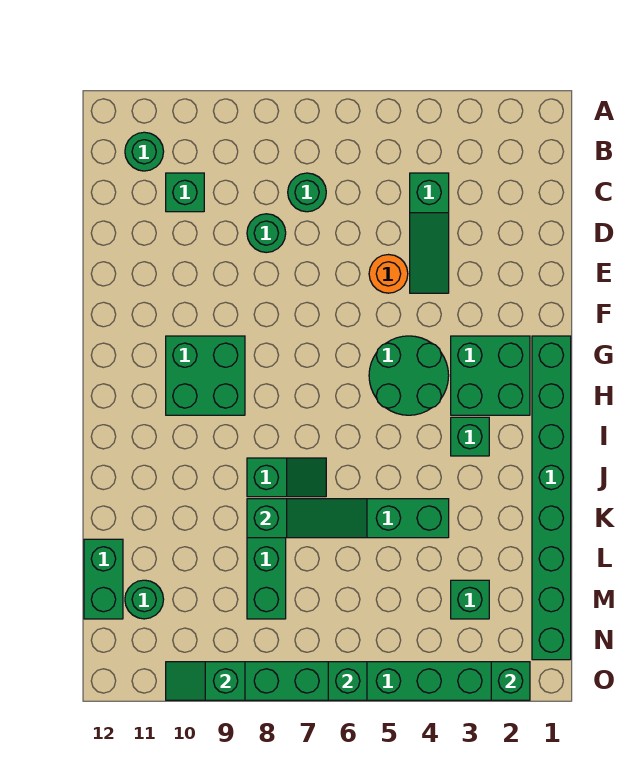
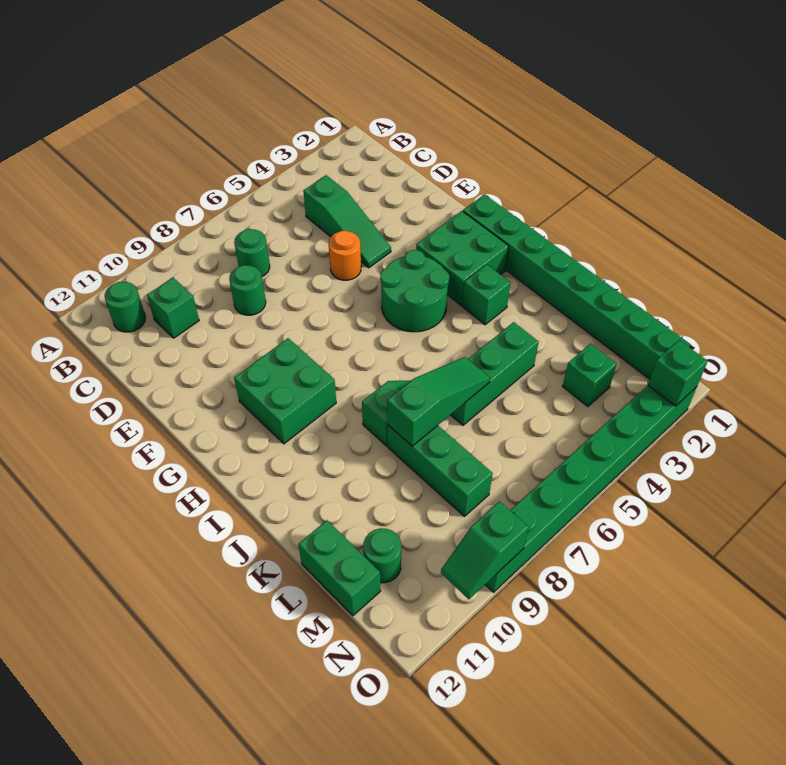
green brick O6 level 2 -> none

